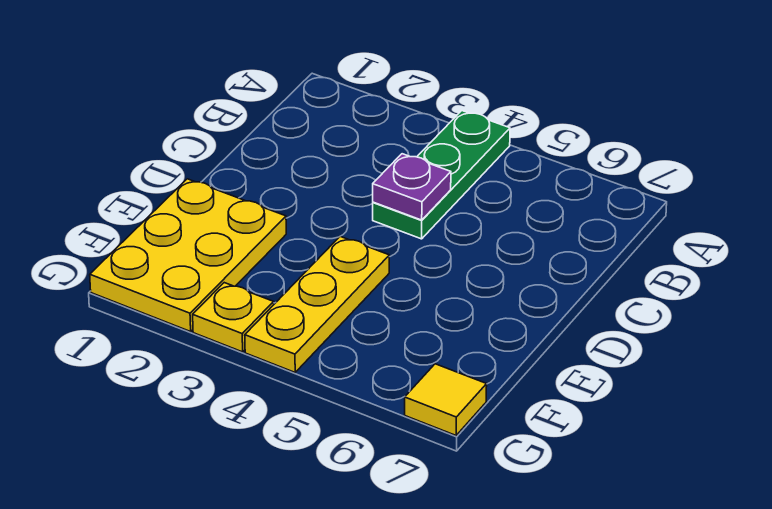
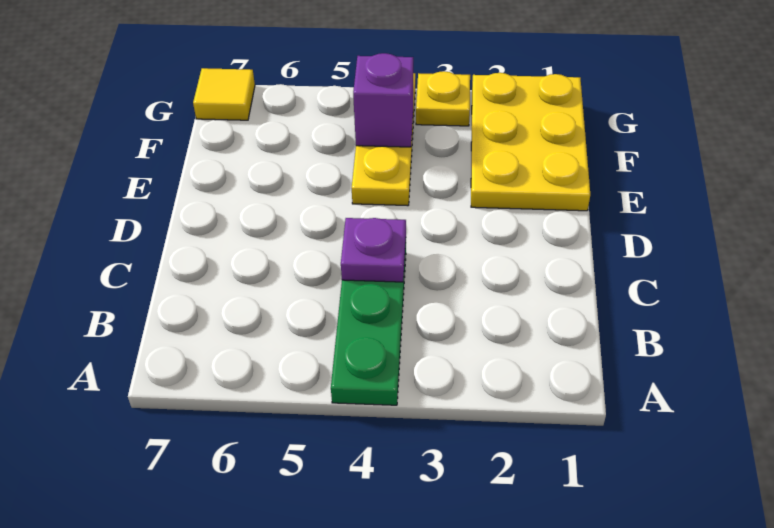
none -> purple brick F4 level 2

